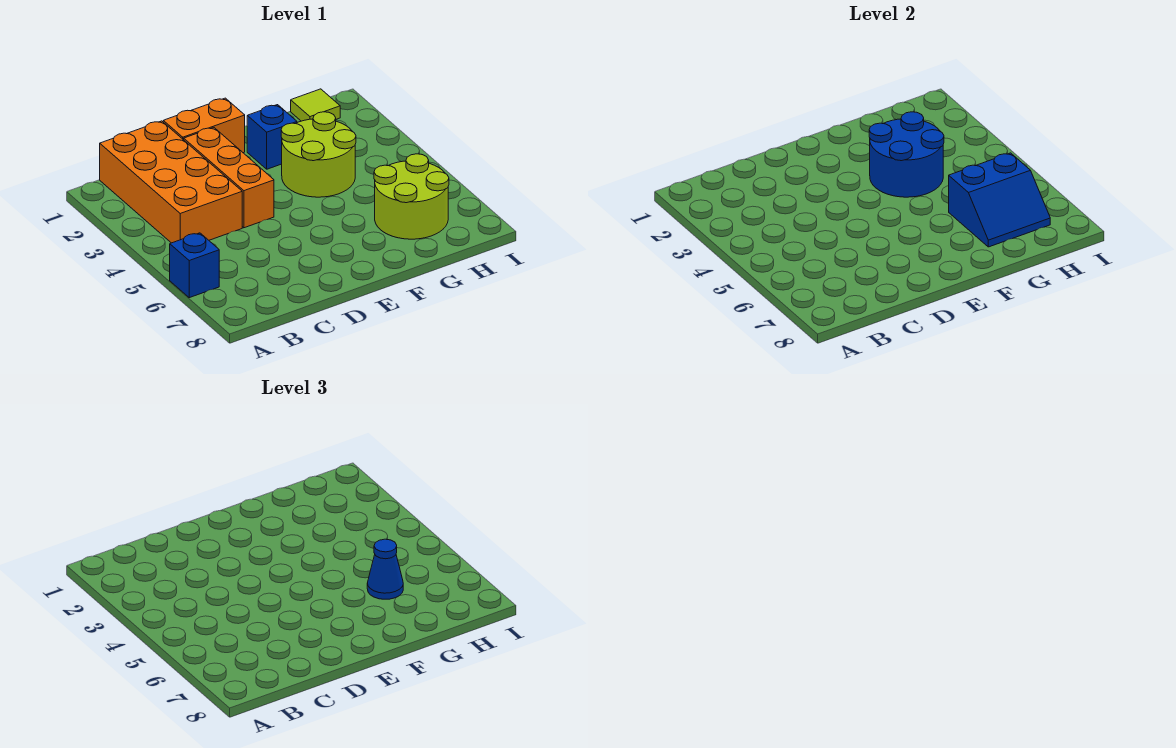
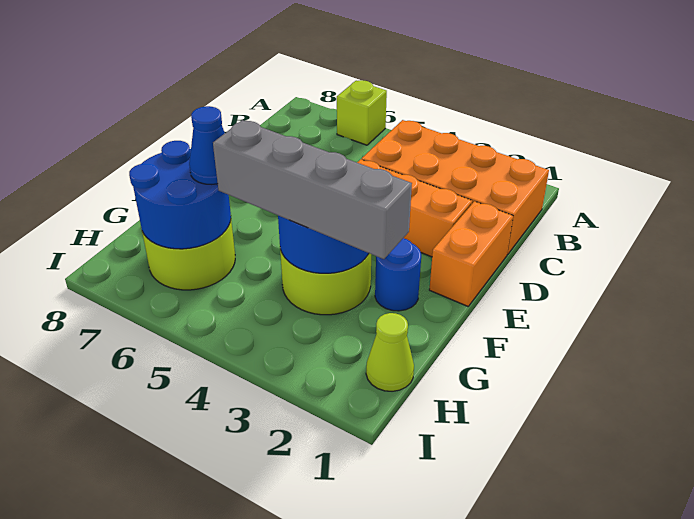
blue brick A6 level 1 -> lime brick A6 level 1
blue brick F2 level 1 -> blue round brick F2 level 1
none -> grey brick G2:G5 level 3
blue slope G6:H7 level 2 top 6 -> blue round brick G6:H7 level 2
lime tile H1 level 1 -> lime cone H1 level 1

